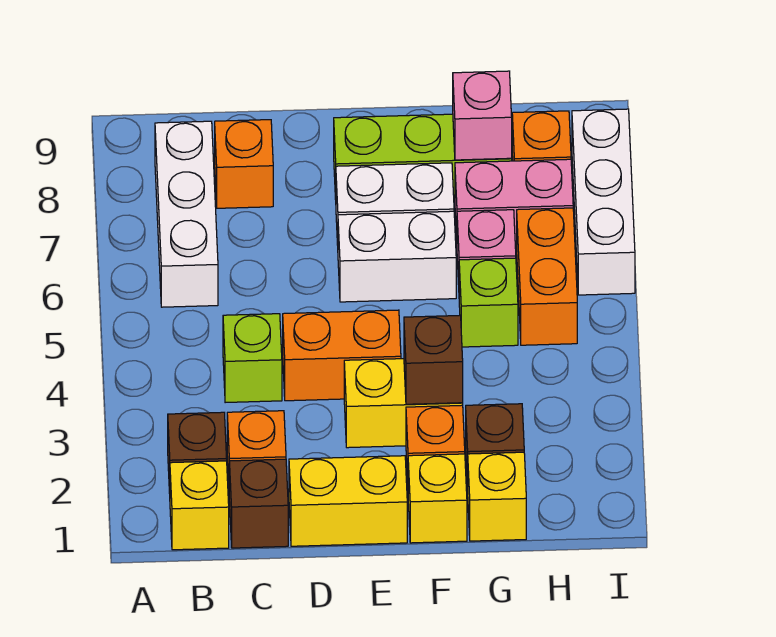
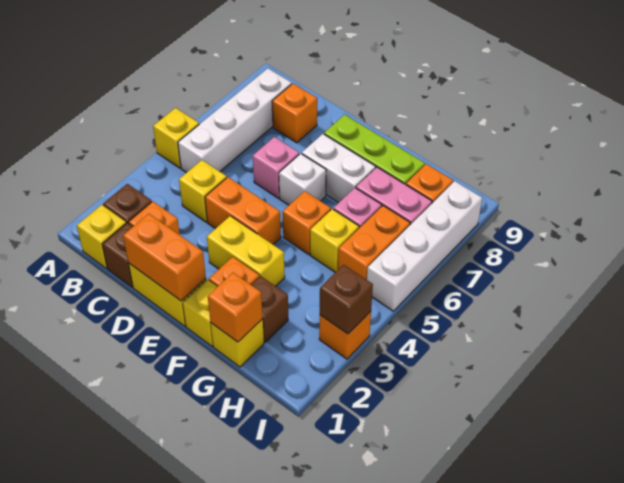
none -> yellow brick A5 level 1
white brick B6:B8 level 1 -> white brick B5:B8 level 1
lime brick C4 level 1 -> yellow brick C4 level 1
none -> orange brick D1:E1 level 2
white brick E6:F6 level 1 -> white brick E6 level 1
brown brick F3 level 2 -> brown brick I3 level 2
none -> orange brick F5 level 1
none -> orange brick G1 level 2
lime brick G5 level 1 -> yellow brick G5 level 1
pink brick G8 level 2 -> pink brick D6 level 1
none -> orange brick I3 level 1
white brick I6:I8 level 1 -> white brick I5:I8 level 1

